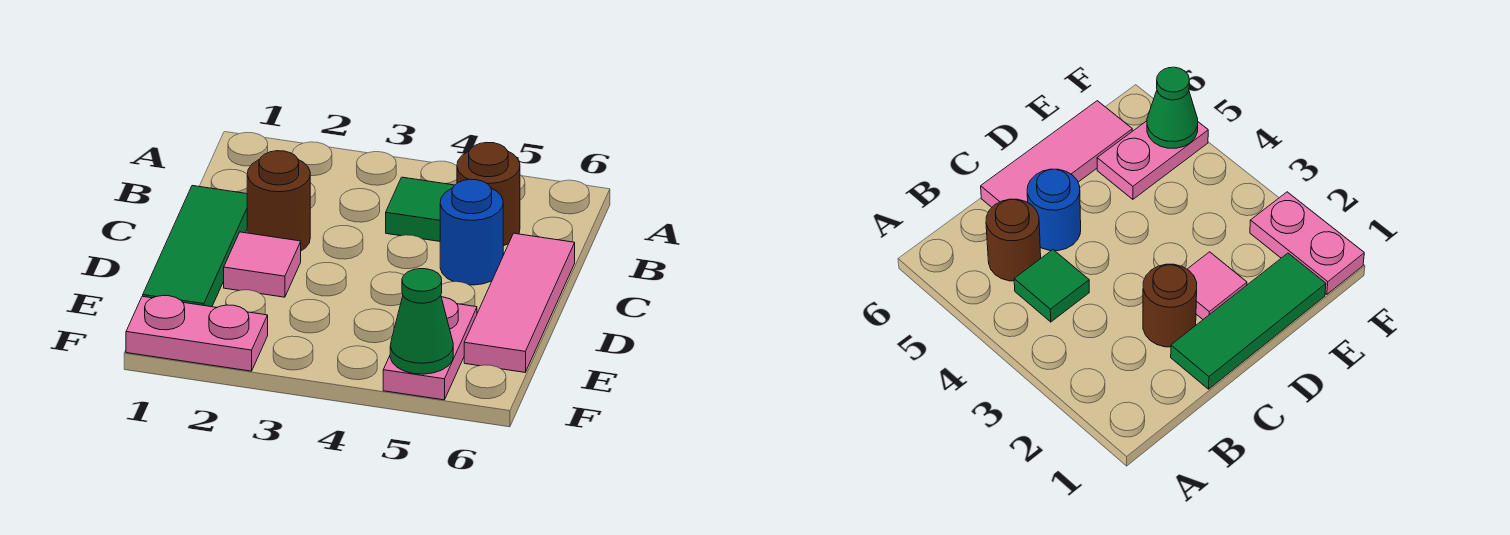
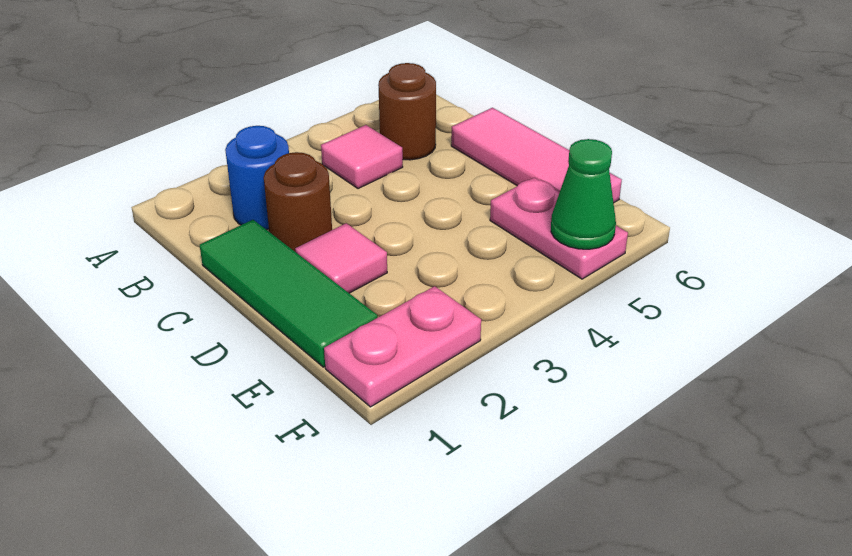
green tile B4 level 1 -> pink tile B4 level 1
blue round brick C5 level 1 -> blue round brick B2 level 1

